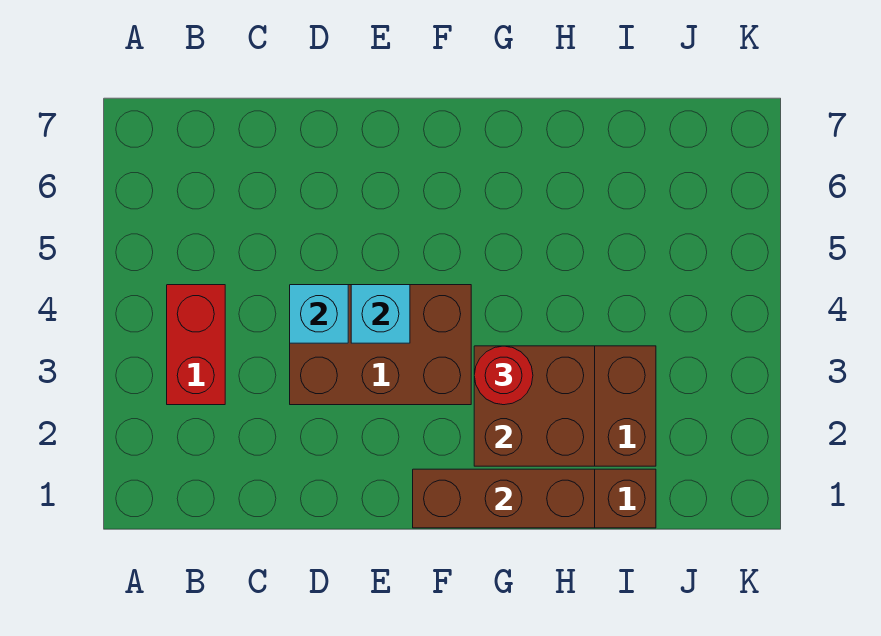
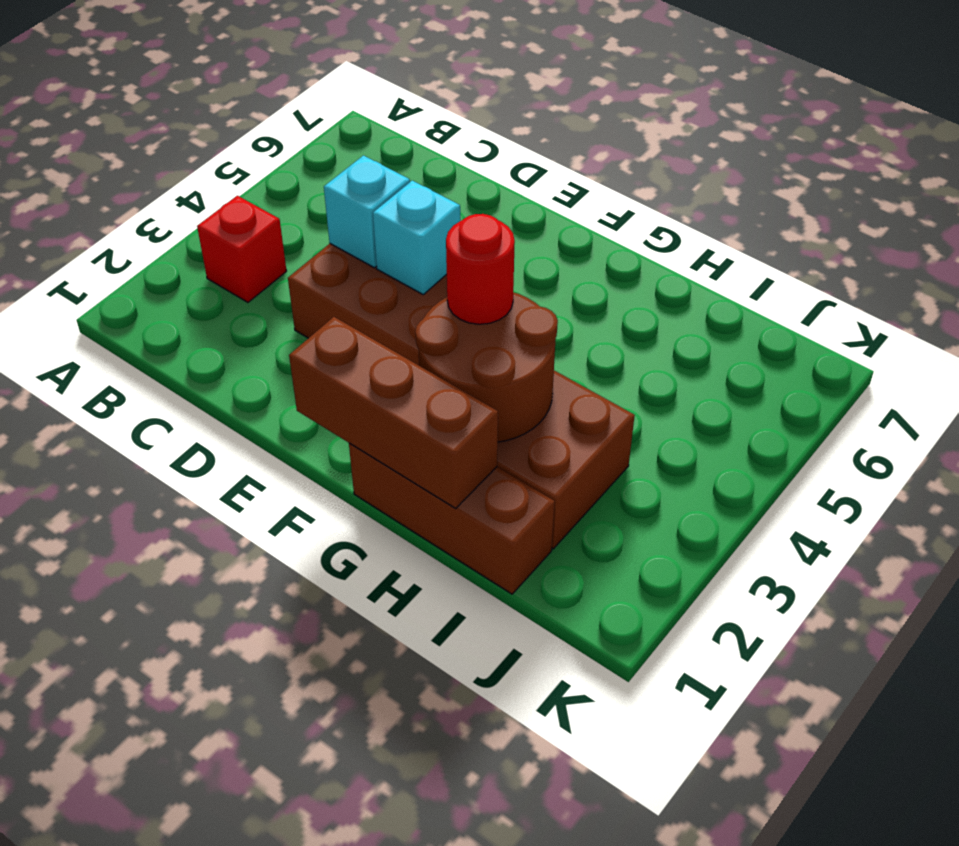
red brick B3:B4 level 1 -> red brick B3 level 1
brown brick G2:H3 level 2 -> brown round brick G2:H3 level 2

